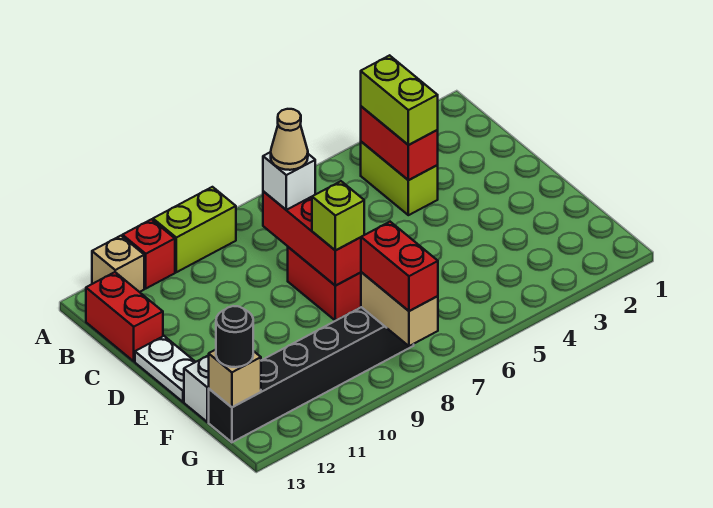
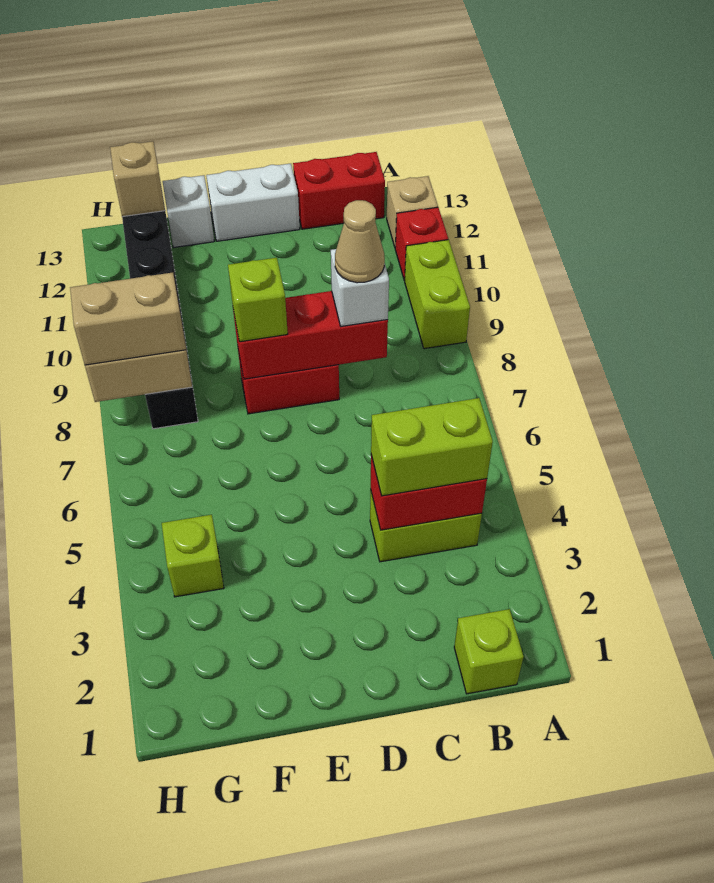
none -> lime brick B1 level 1
white plate D13:E13 level 1 -> white brick D13:E13 level 1
none -> lime brick G4 level 1
red brick G8:H8 level 3 -> tan brick G8:H8 level 3
black round brick G13 level 3 -> none

